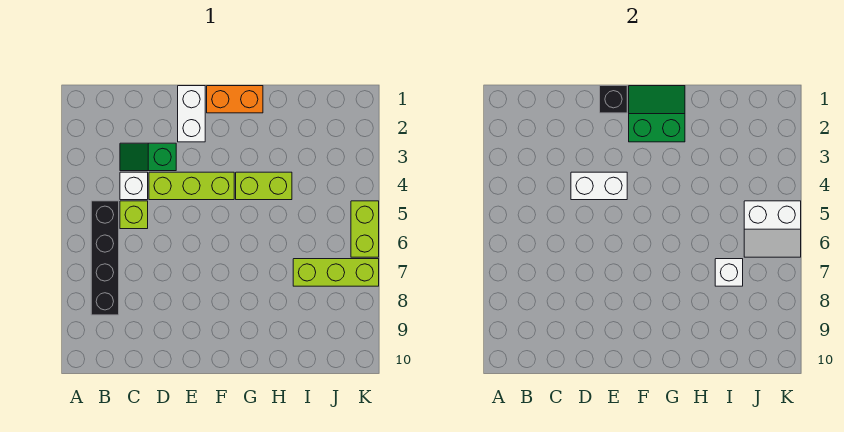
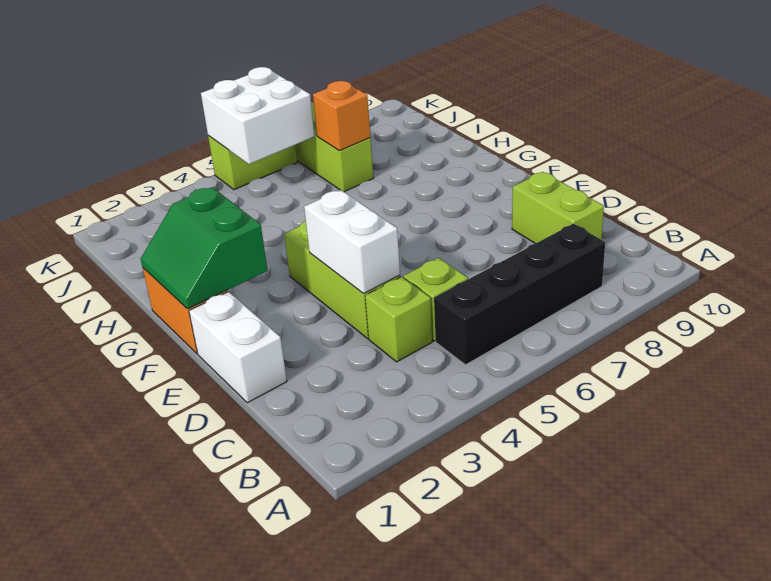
green slope C3:D3 level 1 top D -> none
white brick C4 level 1 -> lime brick C4 level 1
white brick E1:E2 level 1 -> white brick D1:E1 level 1
black brick E1 level 2 -> none
lime brick G4:H4 level 1 -> lime brick C9:D9 level 1
white brick I7 level 2 -> orange brick I7 level 2
white slope J5:K6 level 2 top 5 -> white brick J5:K6 level 2

